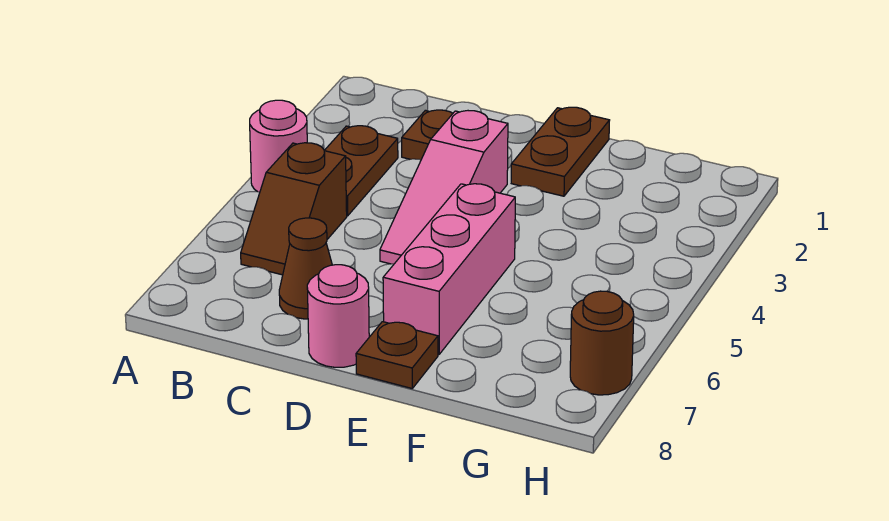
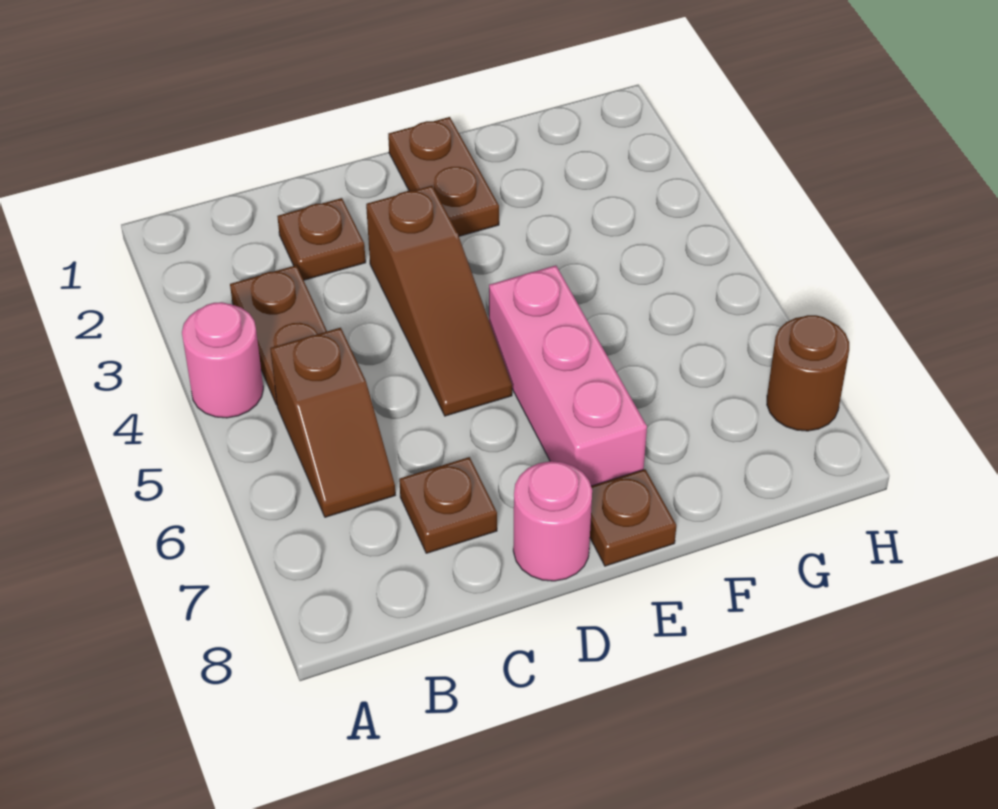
brown cone C7 level 1 -> brown plate C7 level 1
pink slope D3:D5 level 1 top 3 -> brown slope D3:D5 level 1 top 3

